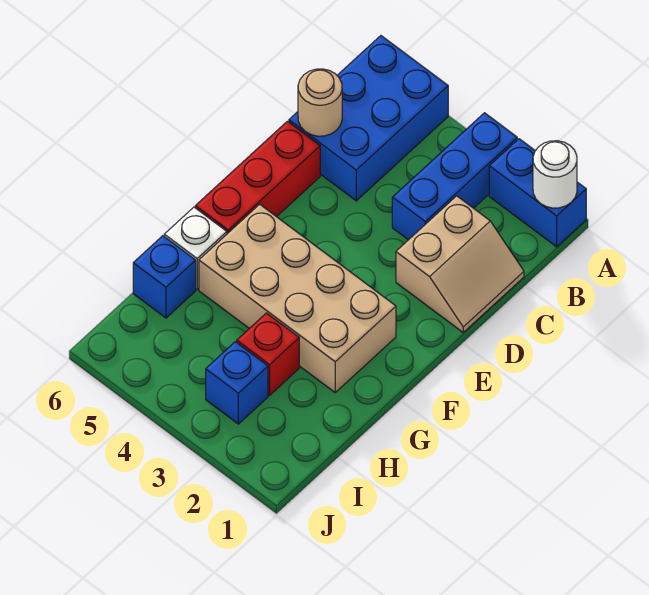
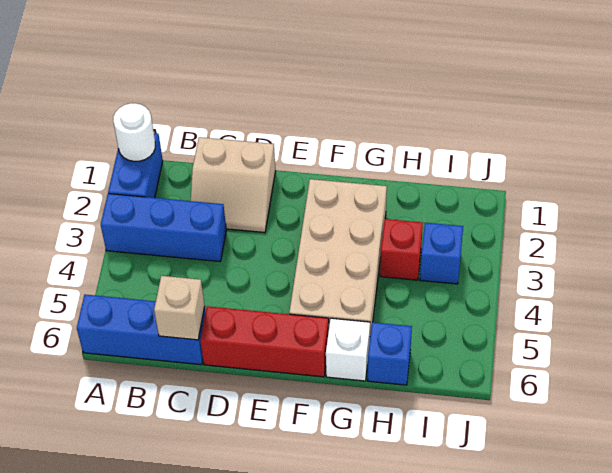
blue brick A5:C6 level 1 -> blue brick A6:C6 level 1
tan slope C1:D2 level 1 top 2 -> tan slope C1:D2 level 1 top 1
tan round brick C6 level 2 -> tan brick C6 level 2

